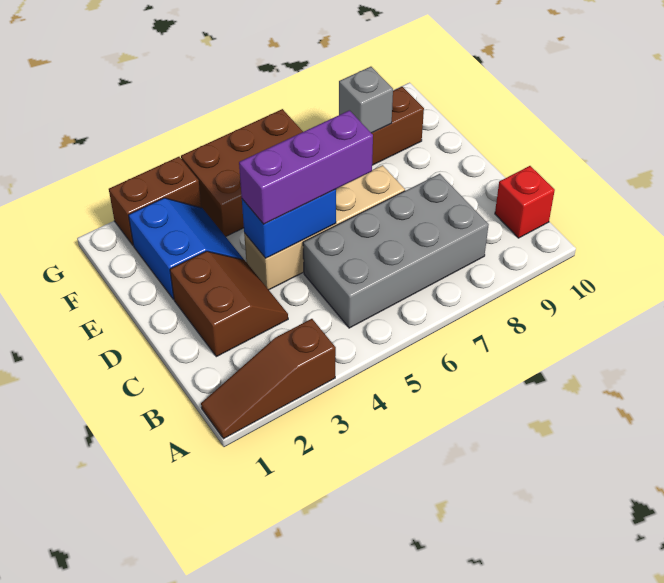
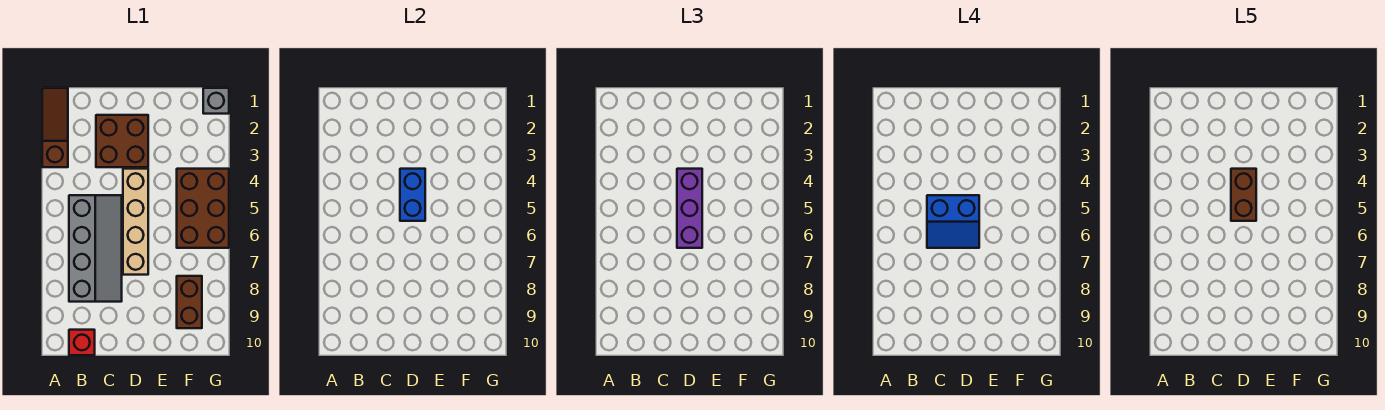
grey brick B5:C8 level 1 -> grey slope B5:C8 level 1 top B
brown slope C2:D3 level 1 top 2 -> brown brick C2:D3 level 1
blue slope E2:F3 level 1 top 2 -> blue slope C5:D6 level 4 top 5
grey brick F8 level 2 -> grey brick G1 level 1
brown brick G2:G3 level 1 -> brown brick D4:D5 level 5

